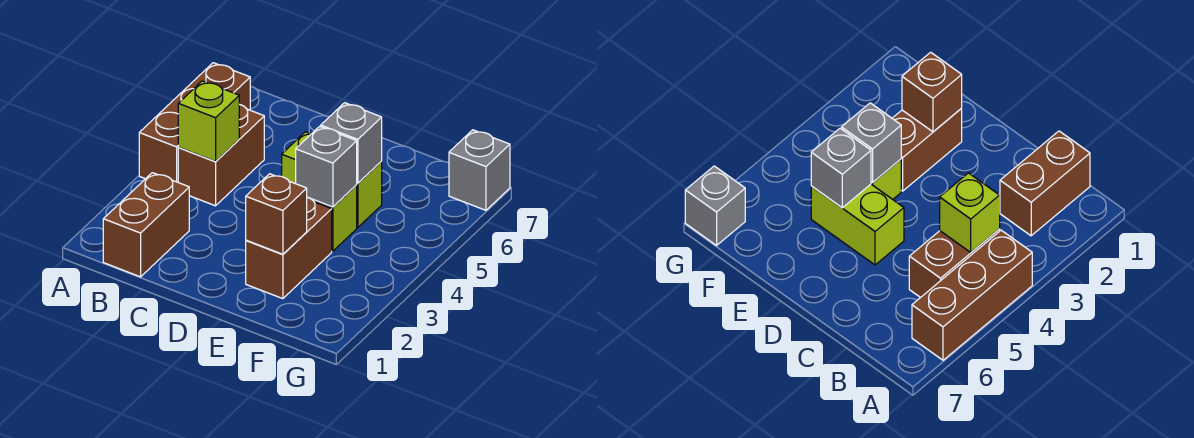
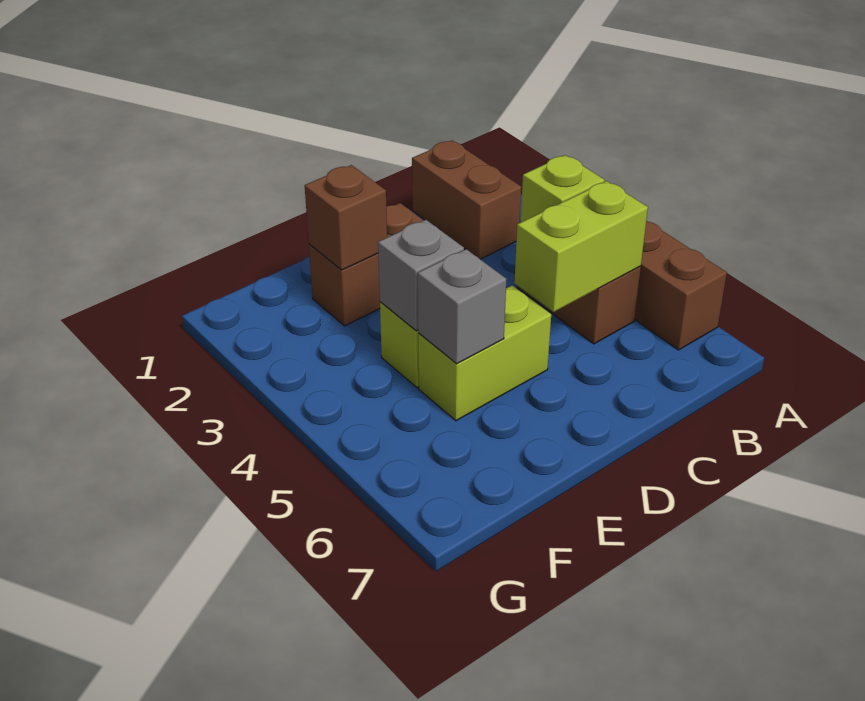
none -> lime brick B5:C5 level 2
brown brick E2:E3 level 1 -> brown brick D2:E2 level 1
grey brick G7 level 1 -> none

